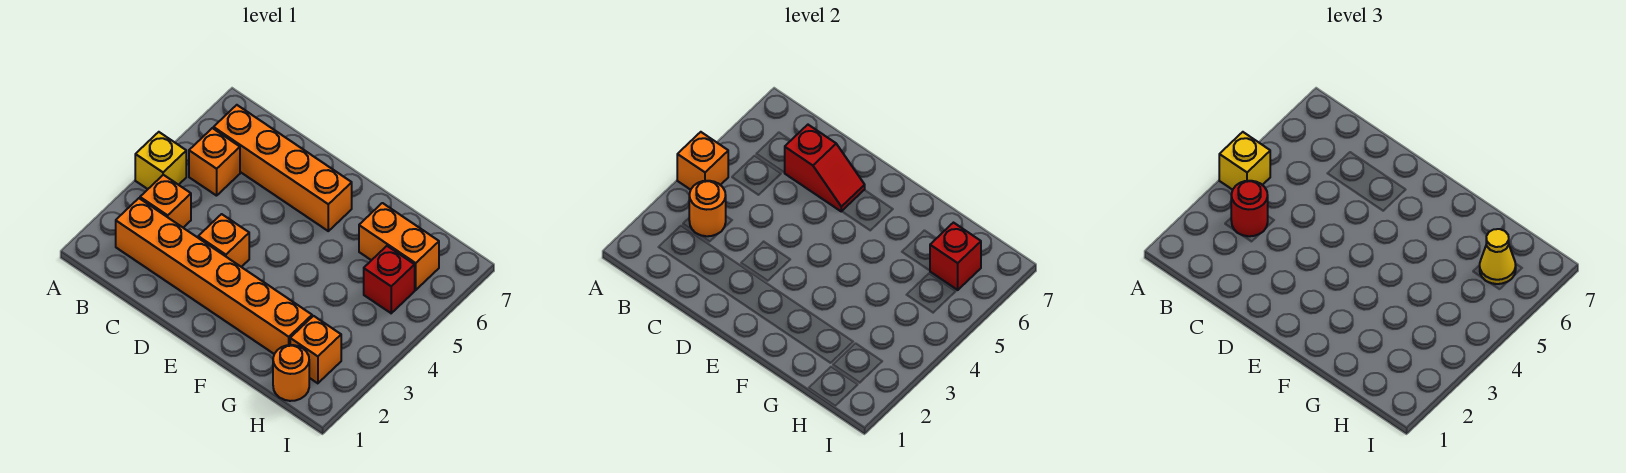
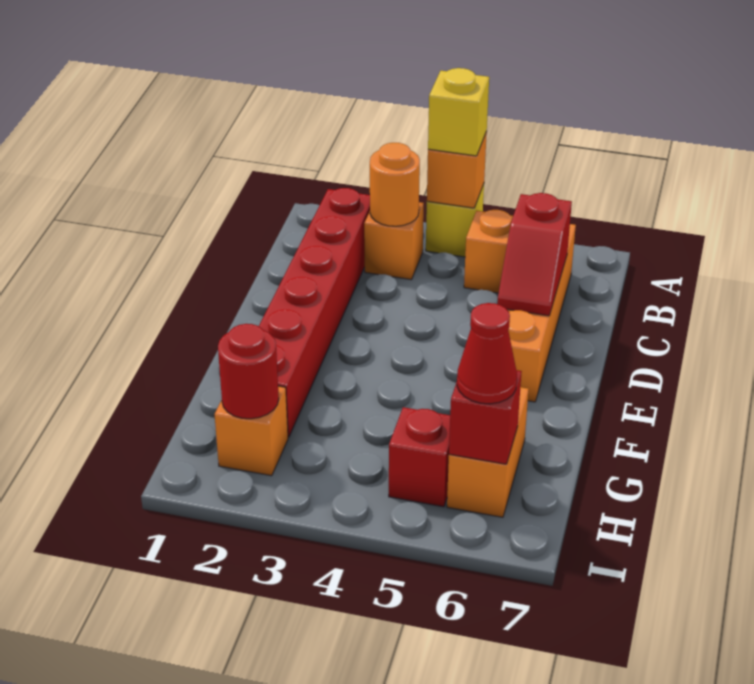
orange brick B2:G2 level 1 -> red brick B2:G2 level 1
red round brick B3 level 3 -> red round brick H2 level 2
orange brick D3 level 1 -> none
orange round brick H1 level 1 -> none
yellow cone H6 level 3 -> red cone H6 level 3

